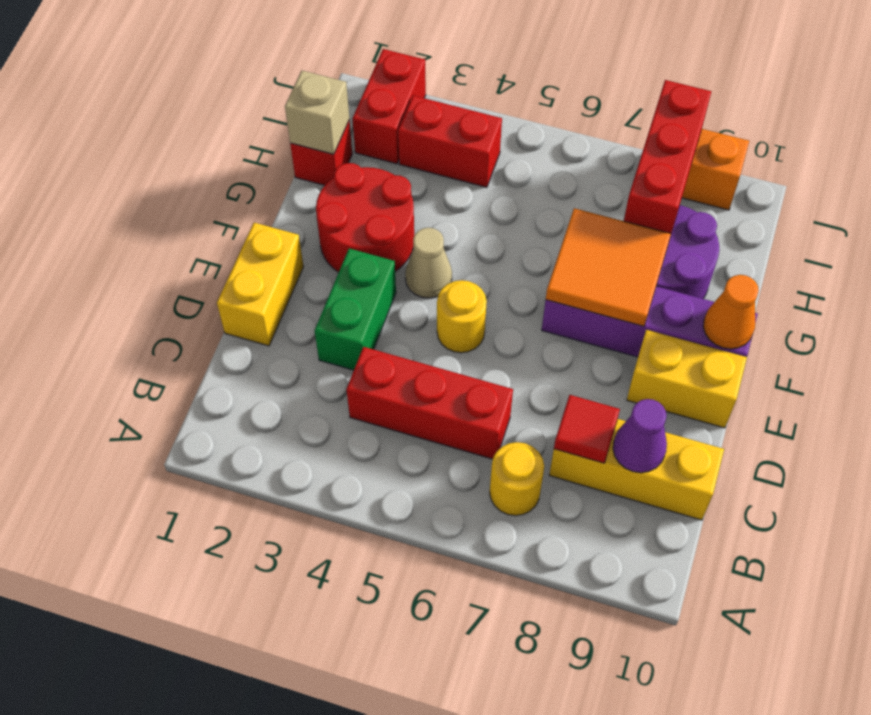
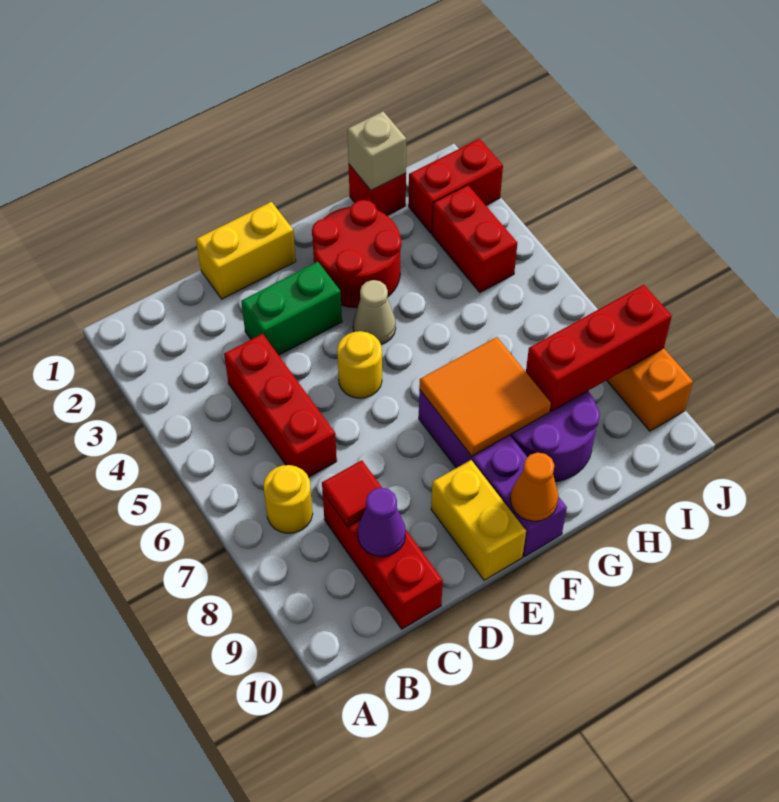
yellow brick C8:C10 level 1 -> red brick C8:C10 level 1

